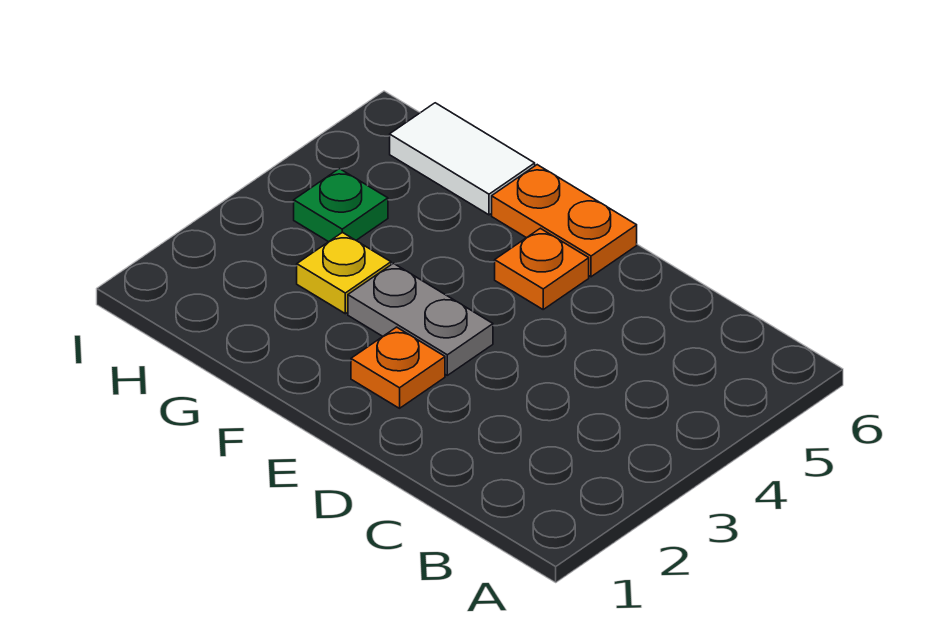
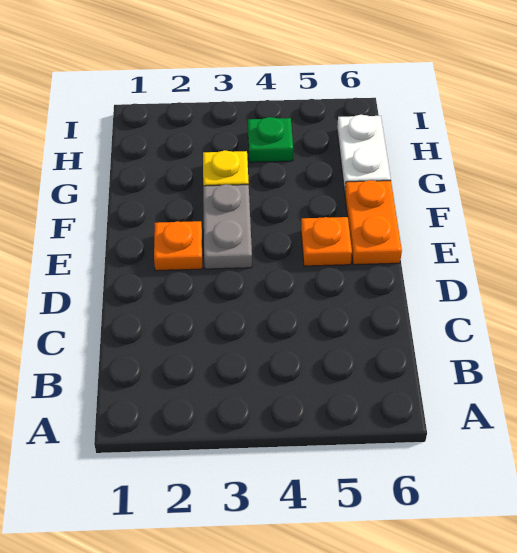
white tile G6:H6 level 1 -> white plate G6:H6 level 1

